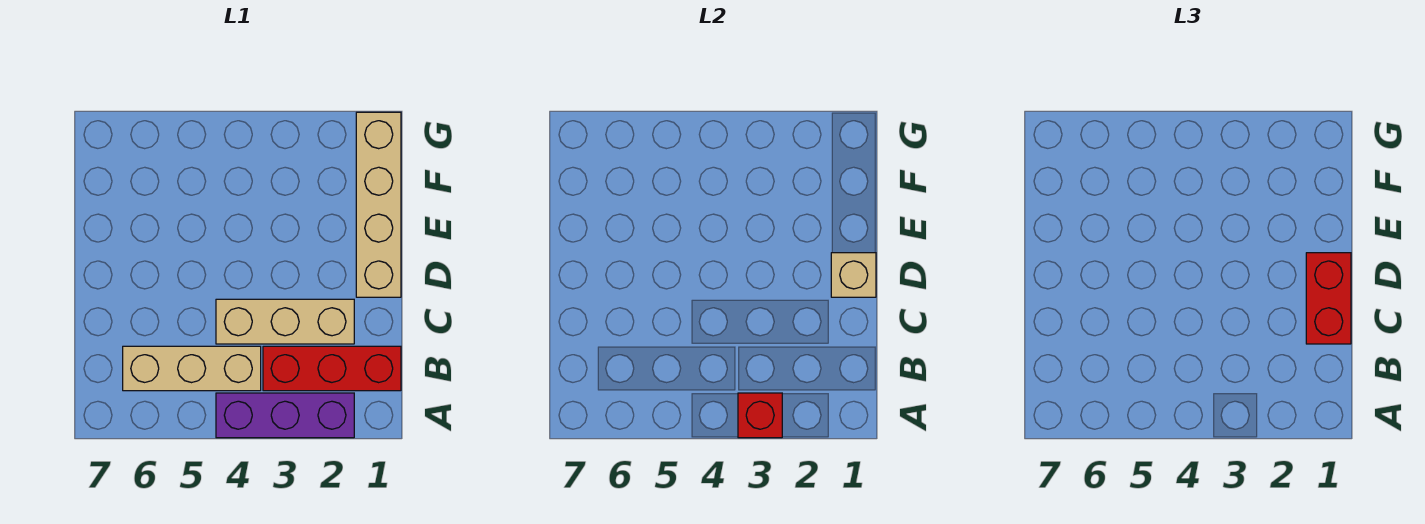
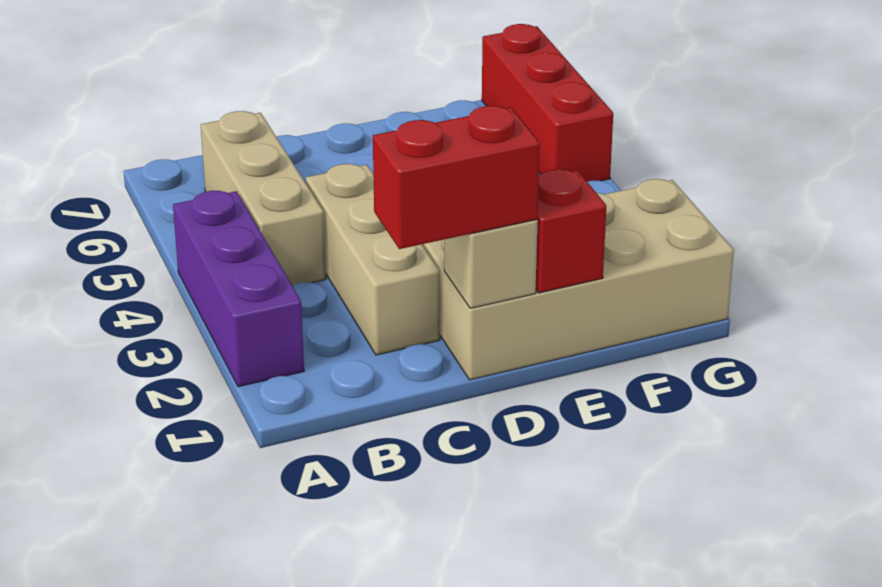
red brick A3 level 2 -> red brick E1 level 2
red brick B1:B3 level 1 -> red brick G5:G7 level 1
tan brick D1:G1 level 1 -> tan brick D1:G2 level 1

